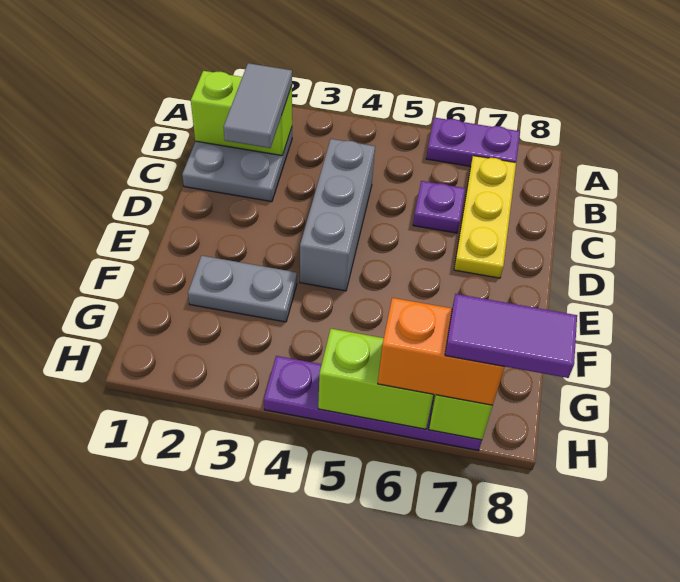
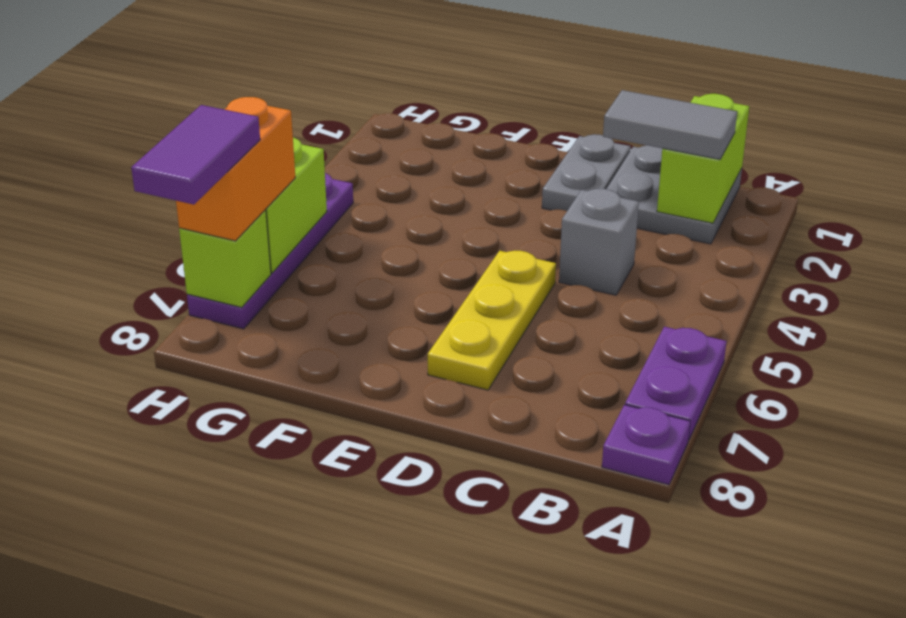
yellow plate B7:D7 level 1 -> yellow plate D5:D7 level 1
grey brick C4:E4 level 1 -> grey brick C4 level 1
purple plate C6 level 1 -> purple plate A8 level 1
grey plate F2:F3 level 1 -> grey plate D1:D2 level 1

